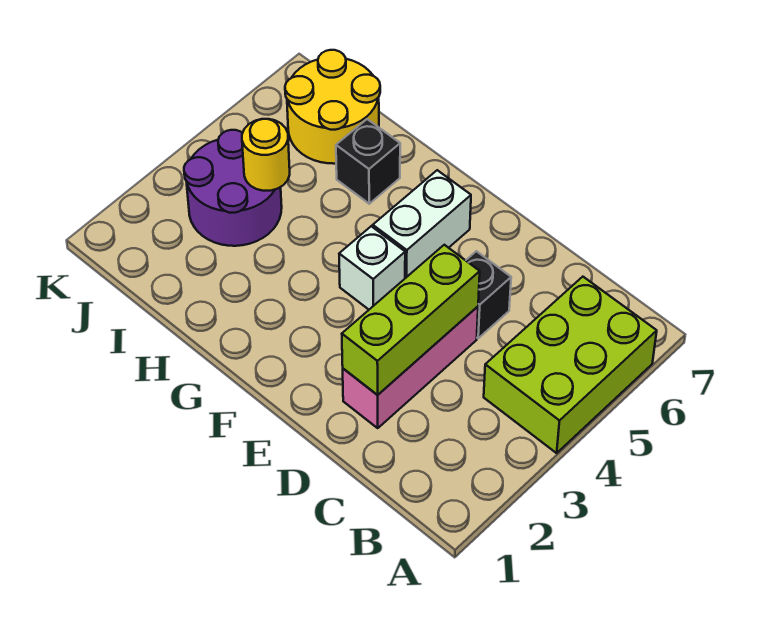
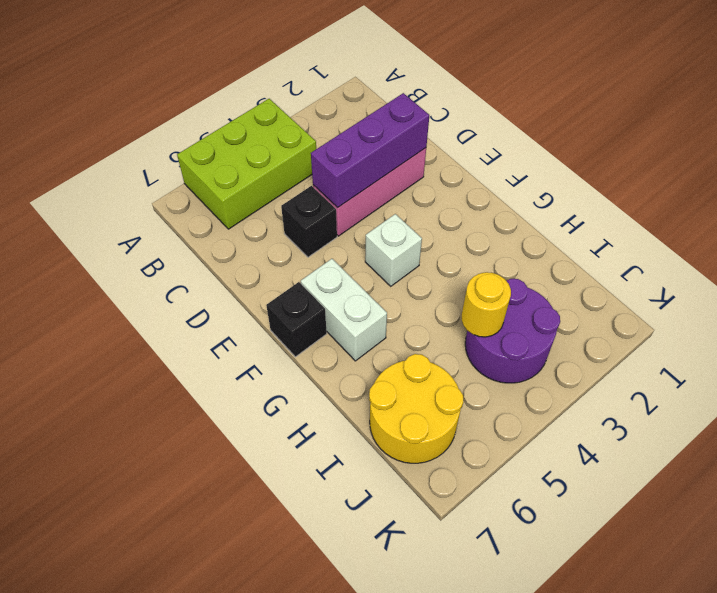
lime brick D2:D4 level 2 -> purple brick D2:D4 level 2
white brick F5:F6 level 1 -> white brick F6:G6 level 1
black brick H6 level 1 -> black brick F7 level 1

